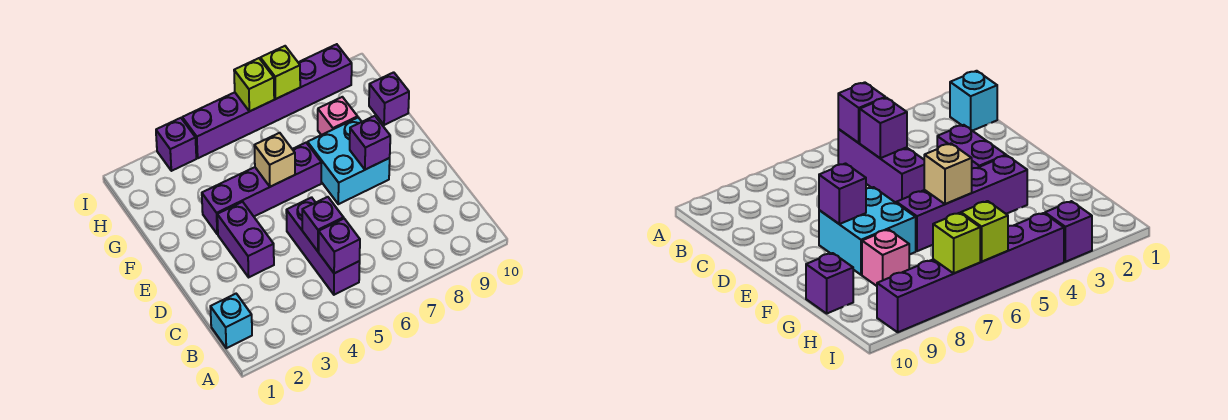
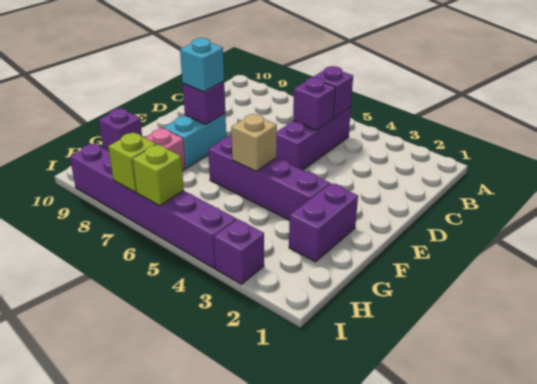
cyan brick B1 level 1 -> cyan brick E8 level 3
purple brick D3:E3 level 1 -> purple brick F2:G2 level 1
cyan brick E7:F8 level 1 -> cyan brick E8:F8 level 1

